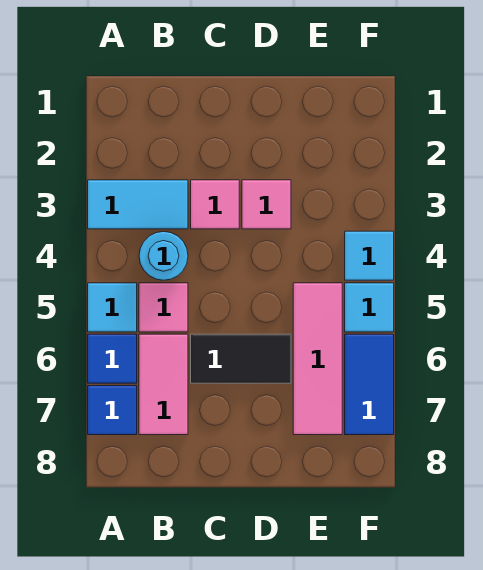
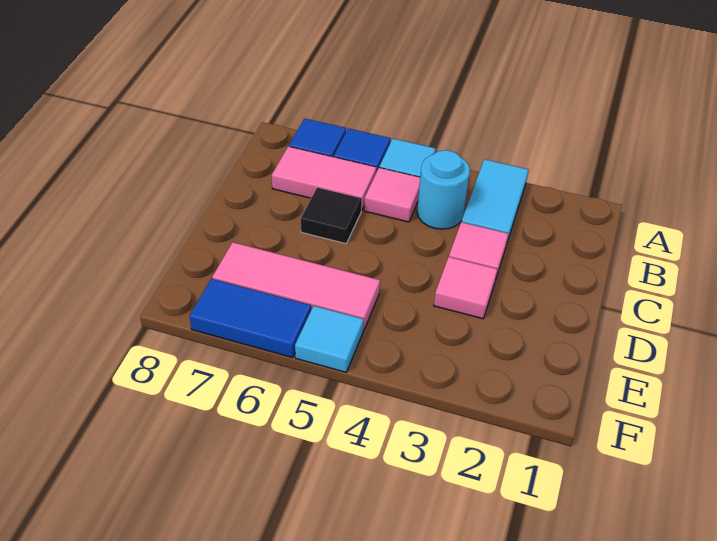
black tile C6:D6 level 1 -> black tile C6 level 1
cyan tile F4 level 1 -> none

